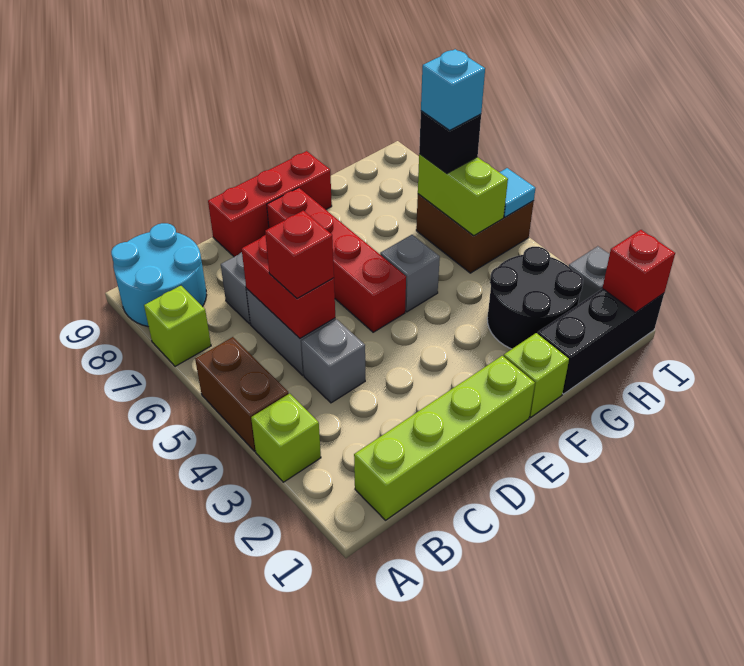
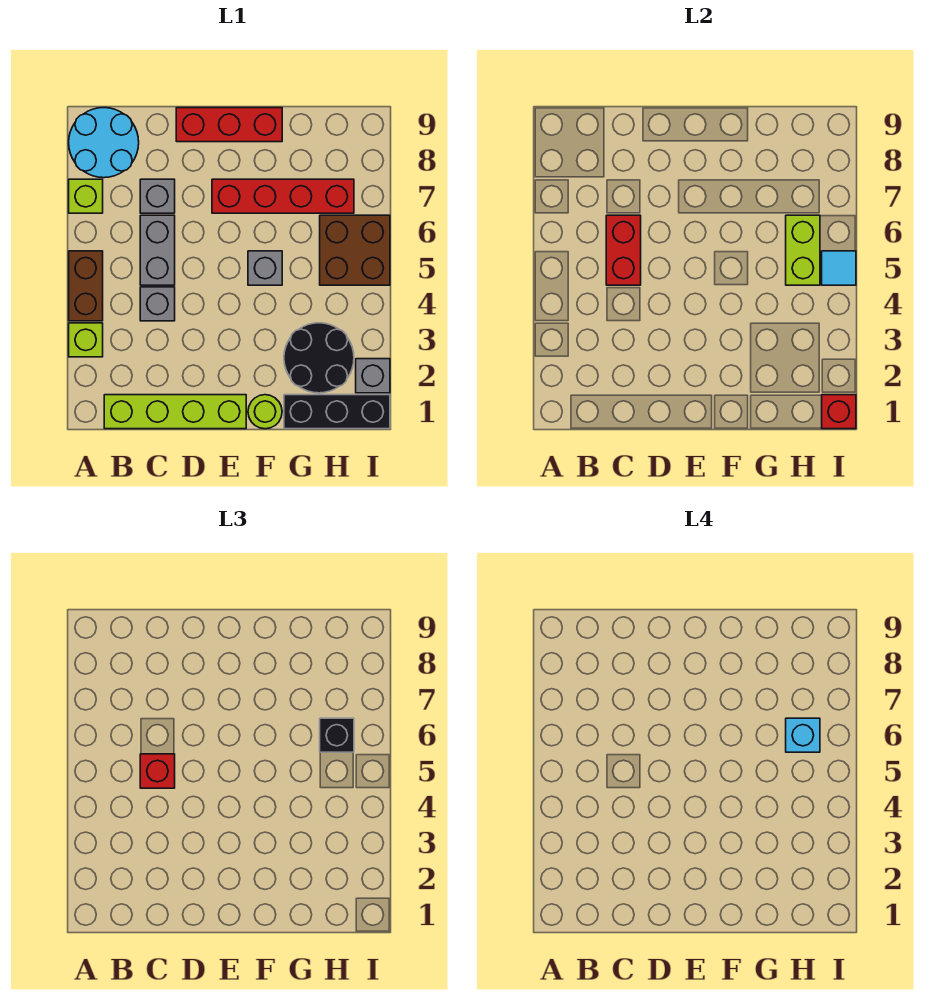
red brick E5:E8 level 1 -> red brick E7:H7 level 1
lime brick F1 level 1 -> lime round brick F1 level 1

